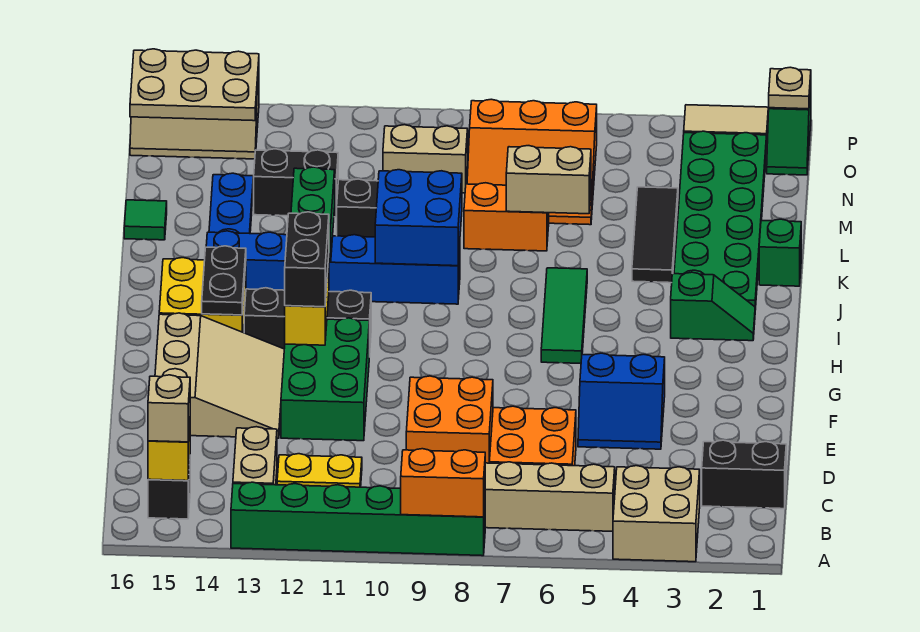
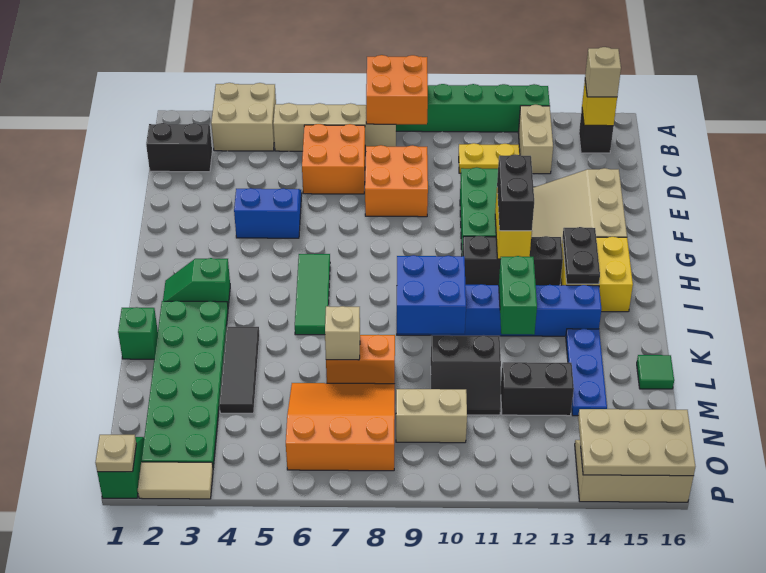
orange brick A8:A9 level 2 -> orange brick A8:B9 level 2
tan brick L6:L7 level 2 -> tan brick L7 level 2

